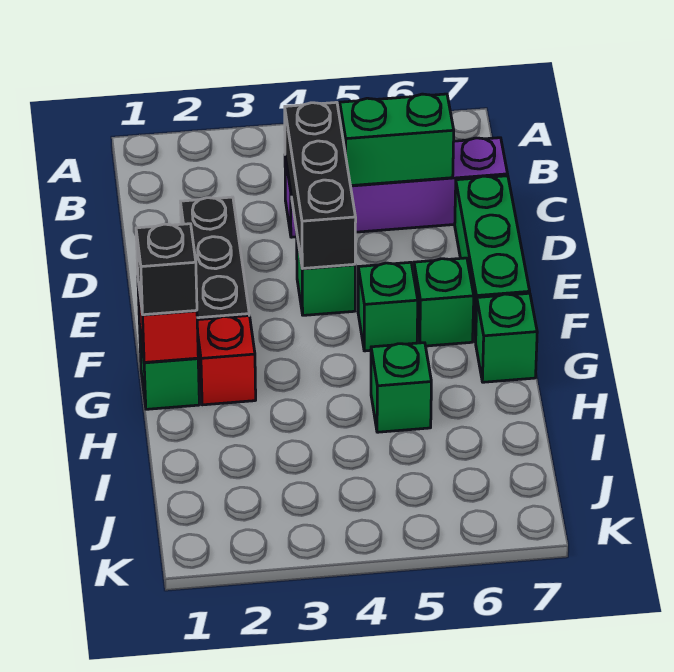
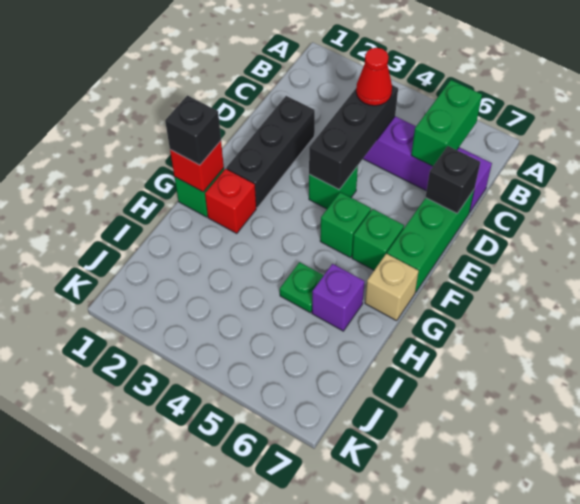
none -> red cone C4 level 3
green brick C5:C6 level 2 -> green brick B6:C6 level 2
none -> black brick D7 level 2
green brick G7 level 1 -> tan brick G7 level 1
green brick H5 level 1 -> green plate H5 level 1
none -> purple brick H6 level 1

